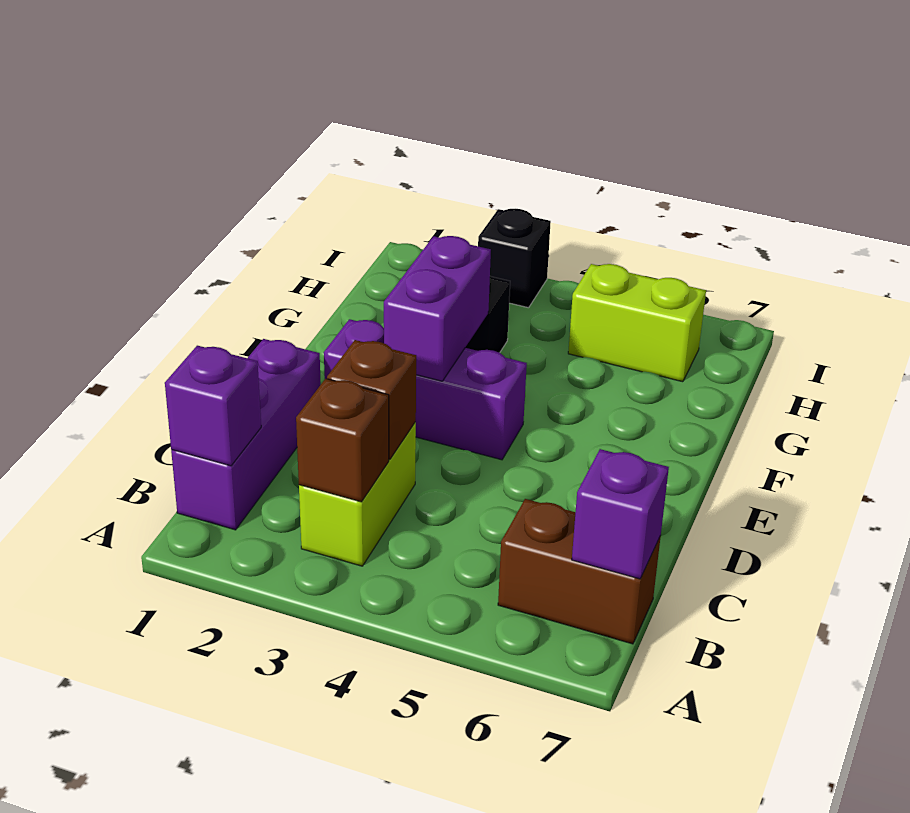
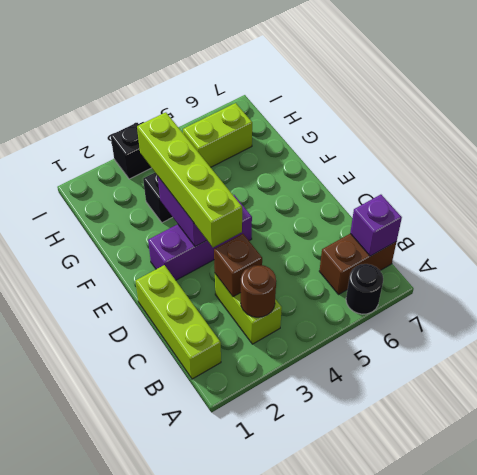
none -> black round brick A6 level 1
purple brick B1:D1 level 1 -> lime brick B1:D1 level 1
purple brick B1 level 2 -> none
brown brick B3 level 2 -> brown round brick B3 level 2
none -> lime brick D3:G3 level 3

